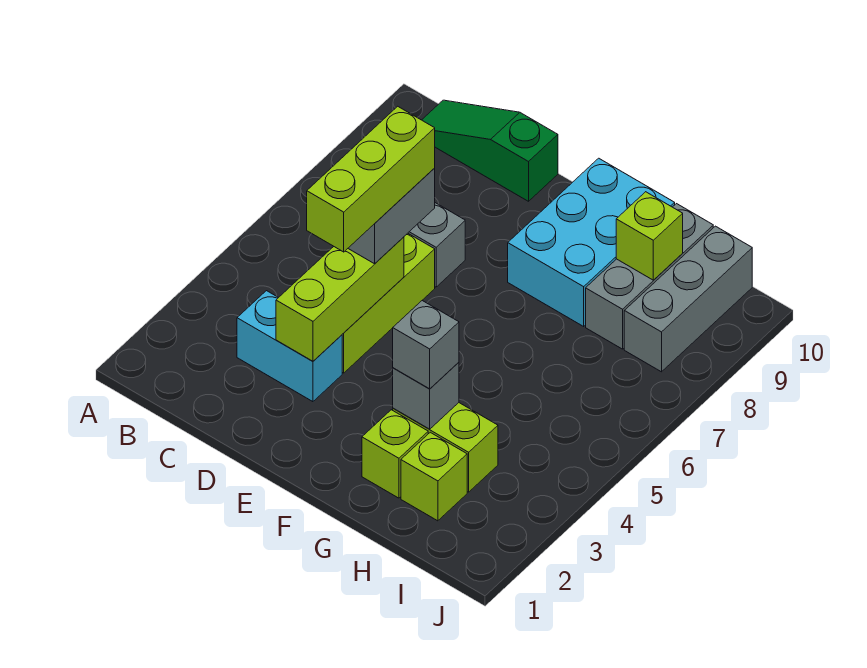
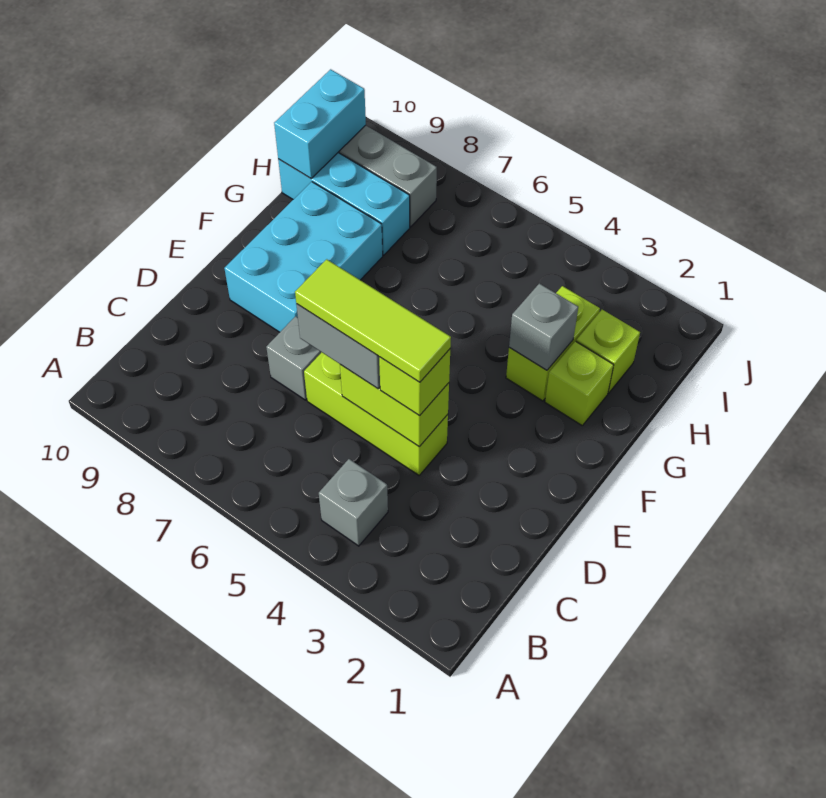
green slope B10:D10 level 1 top D -> none
cyan brick C3:D3 level 1 -> cyan brick H10:I10 level 2
lime brick D3:D5 level 2 -> lime brick D4:D5 level 2
lime brick D4:D6 level 4 -> lime tile D4:D6 level 4
cyan brick F8:G10 level 1 -> cyan brick E8:G9 level 1
grey brick G3 level 3 -> grey brick B4 level 1
grey brick H8:H10 level 1 -> cyan brick H8:H10 level 1
lime brick H9 level 2 -> lime brick D4 level 3

